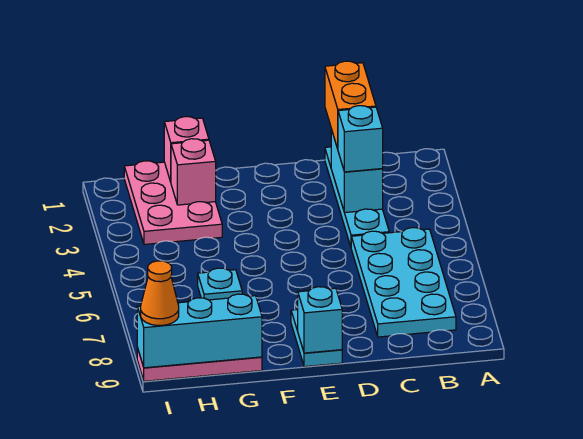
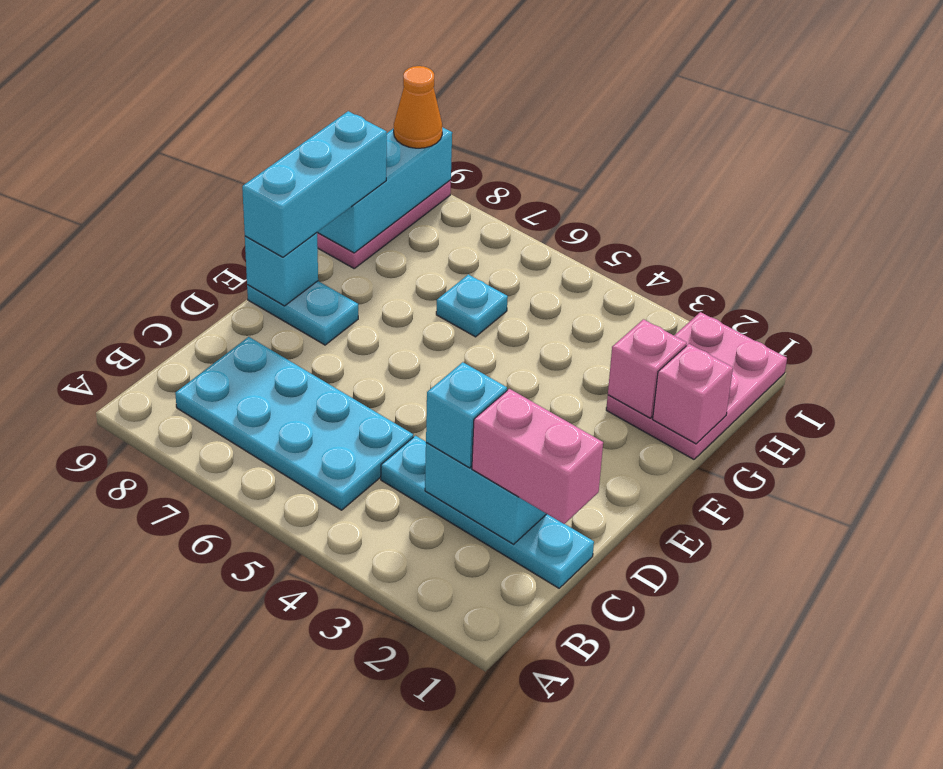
orange brick C1:C2 level 3 -> pink brick C1:C2 level 3
none -> cyan brick E9:G9 level 3
pink plate G1:H3 level 1 -> pink plate G1:I2 level 1

